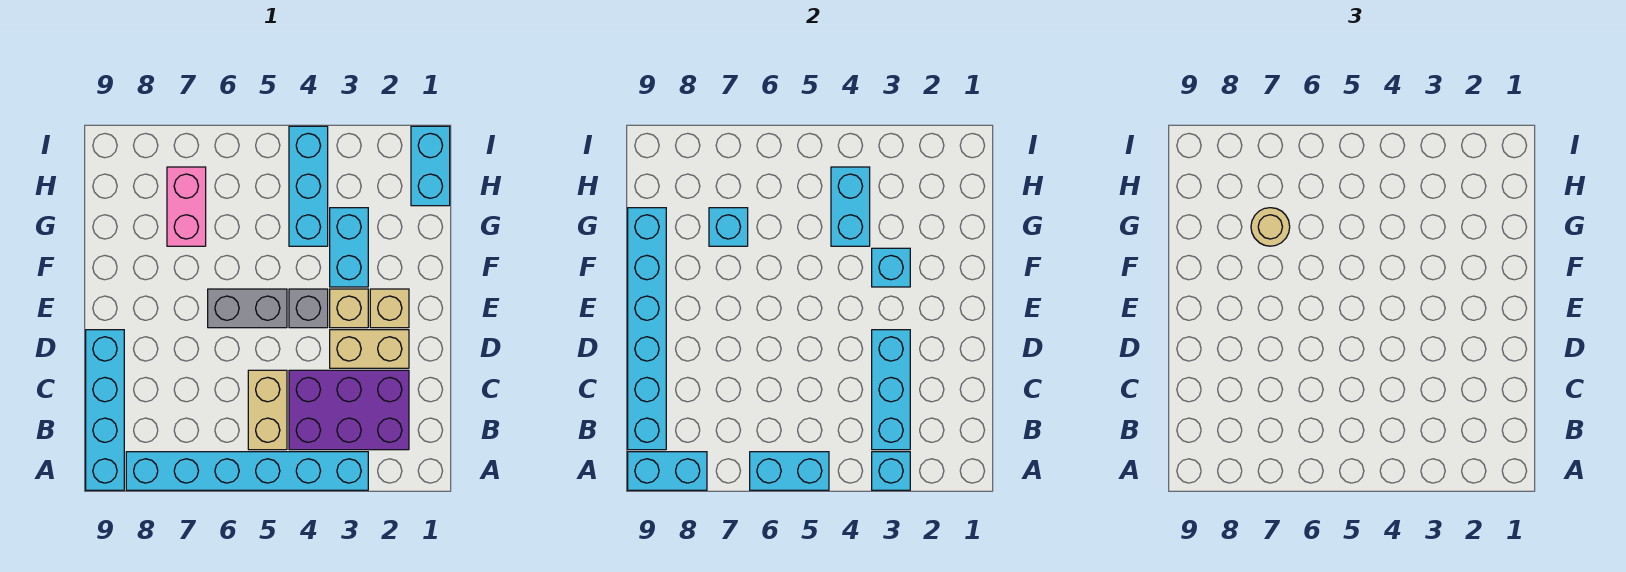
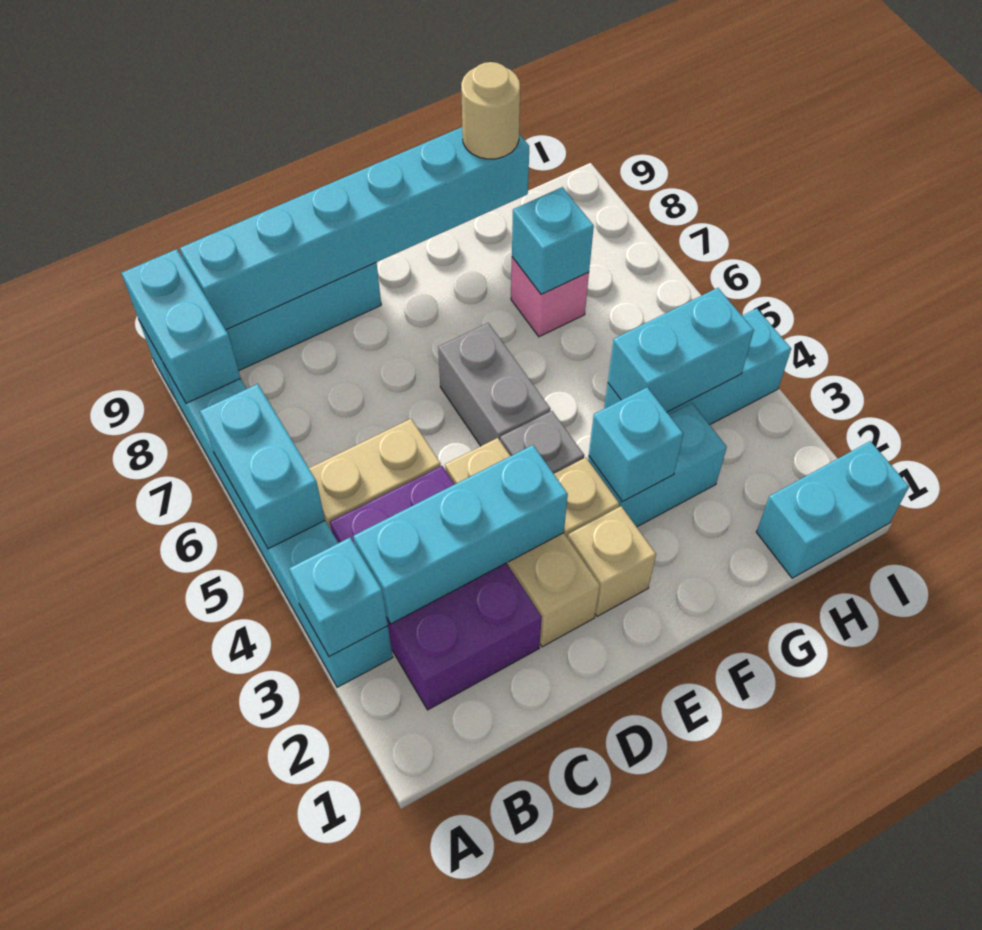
tan brick D2:D3 level 1 -> tan brick D2:D4 level 1
pink brick G7:H7 level 1 -> pink brick G7 level 1
tan round brick G7 level 3 -> tan round brick G9 level 3

